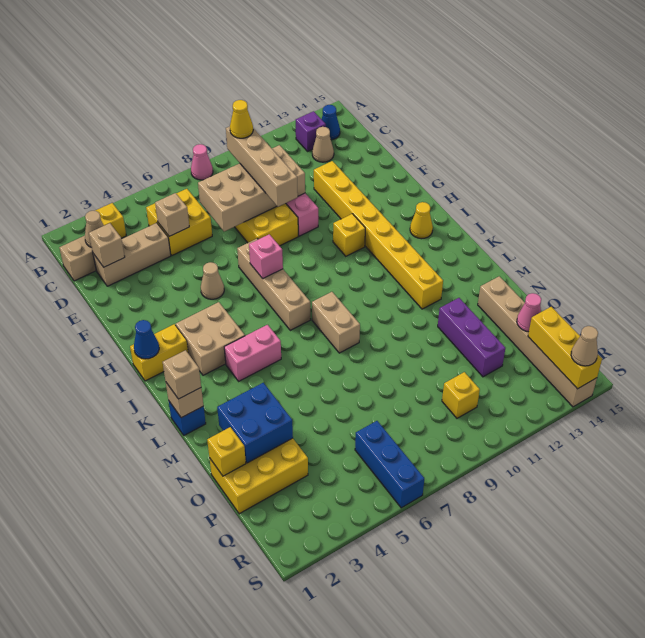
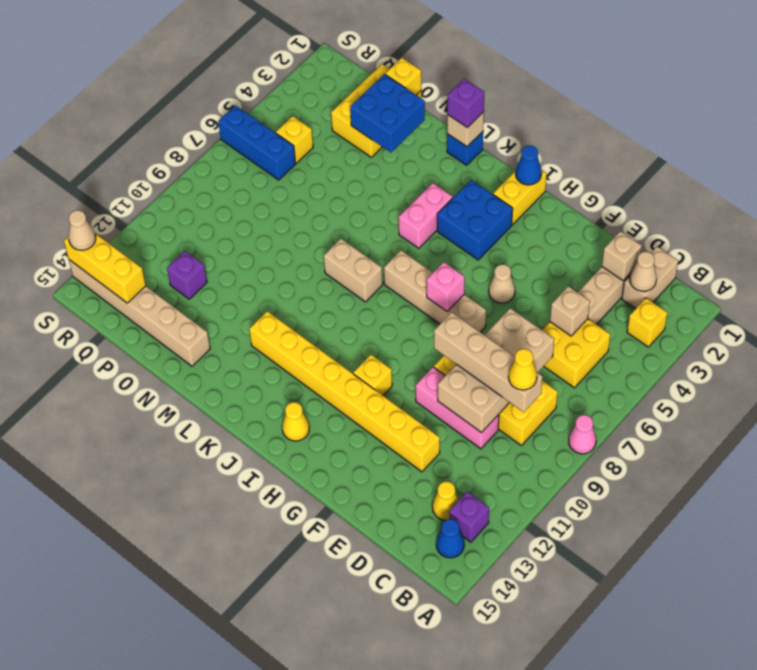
tan cone C13 level 1 -> yellow cone C13 level 1
tan brick I3:J4 level 1 -> blue brick I3:J4 level 1
tan brick L1 level 3 -> purple brick L1 level 3
purple brick N12:P12 level 1 -> purple brick P12 level 1
pink cone P14 level 2 -> none
yellow brick Q10 level 1 -> yellow brick Q5 level 1

